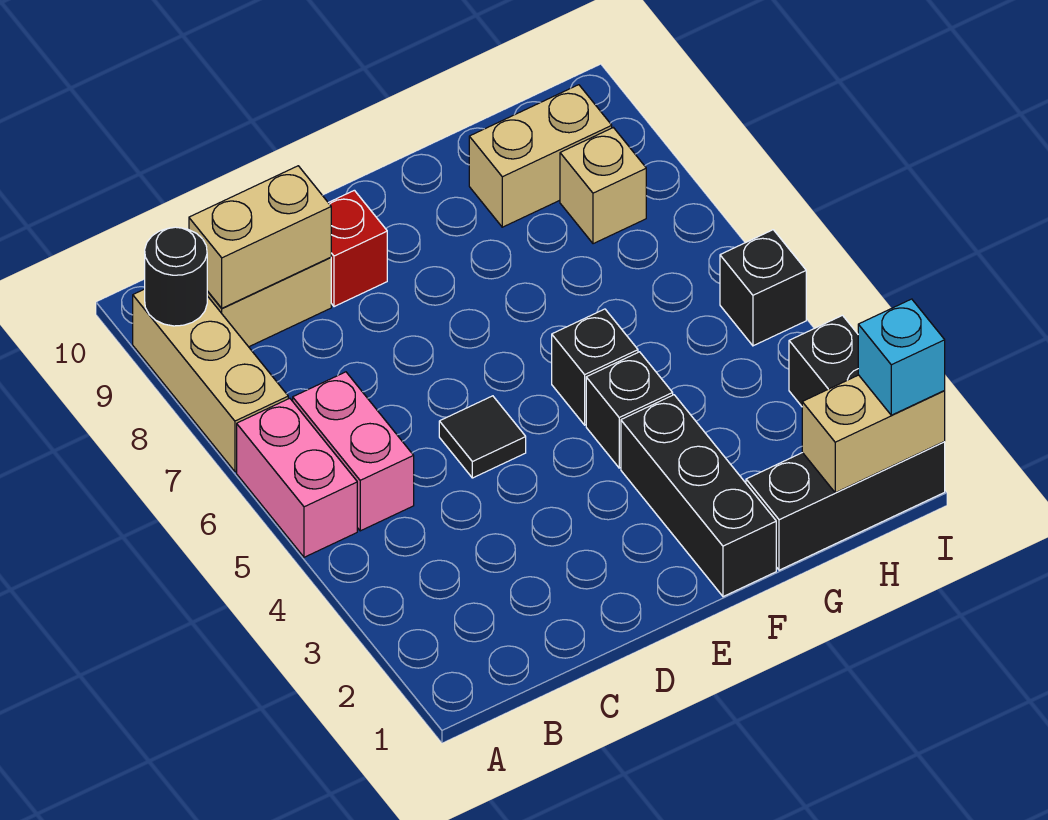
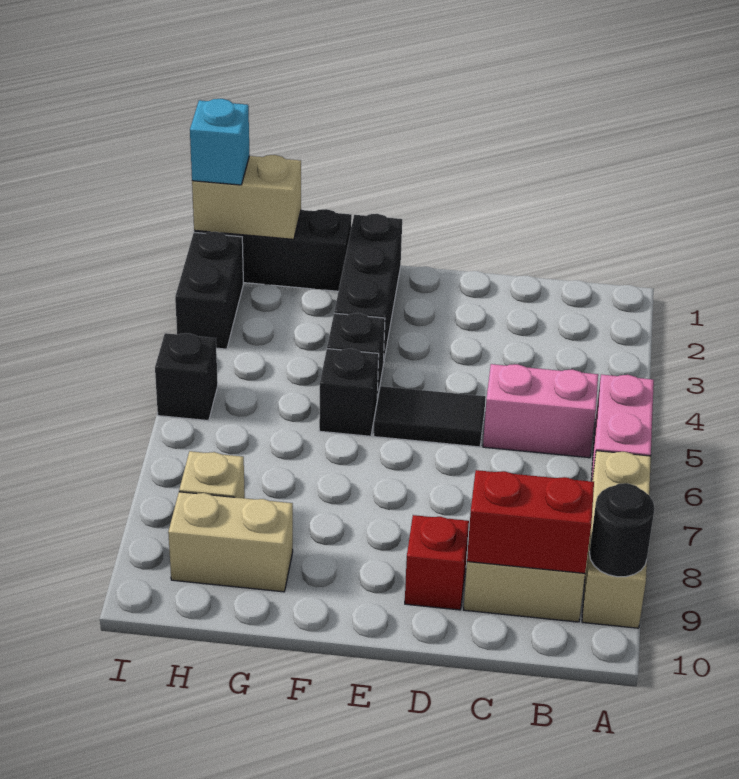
pink brick B5:B6 level 1 -> pink brick B5:C5 level 1
tan brick B9:C9 level 2 -> red brick B9:C9 level 2
black tile D5 level 1 -> black tile D5:E5 level 1

